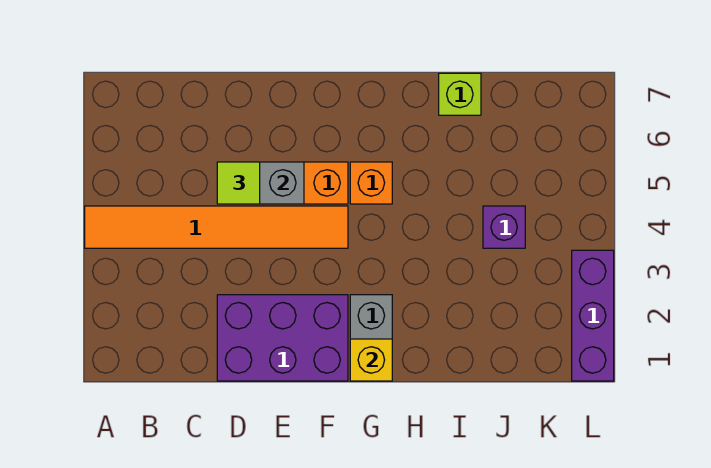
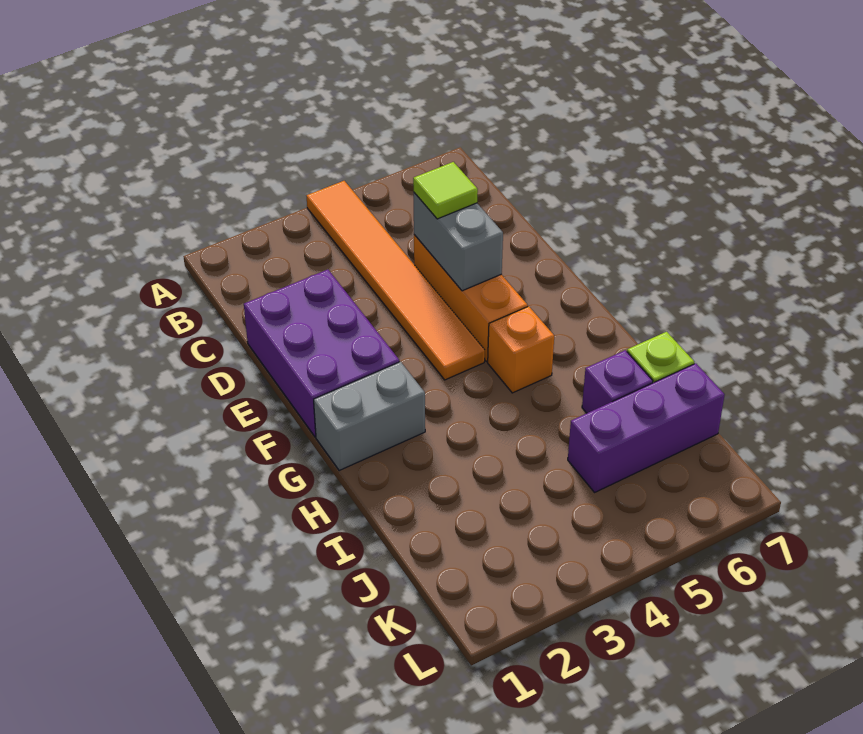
yellow brick G1 level 2 -> none
purple brick J4 level 1 -> purple brick I6 level 1
purple brick L1:L3 level 1 -> purple brick J5:J7 level 1

